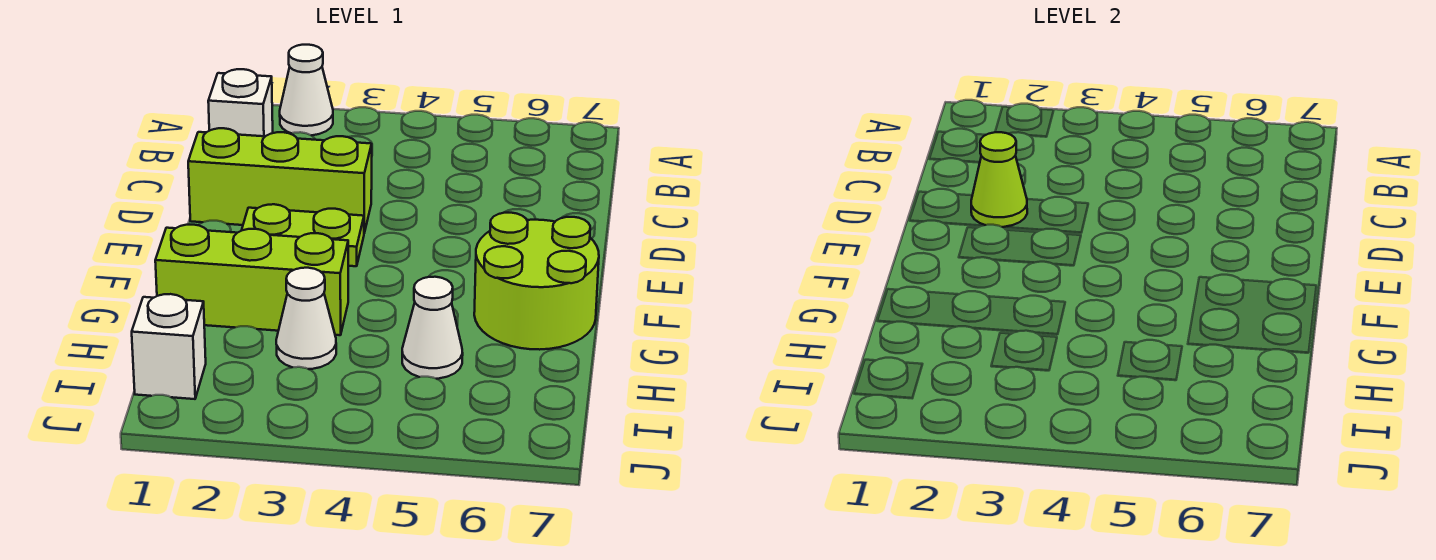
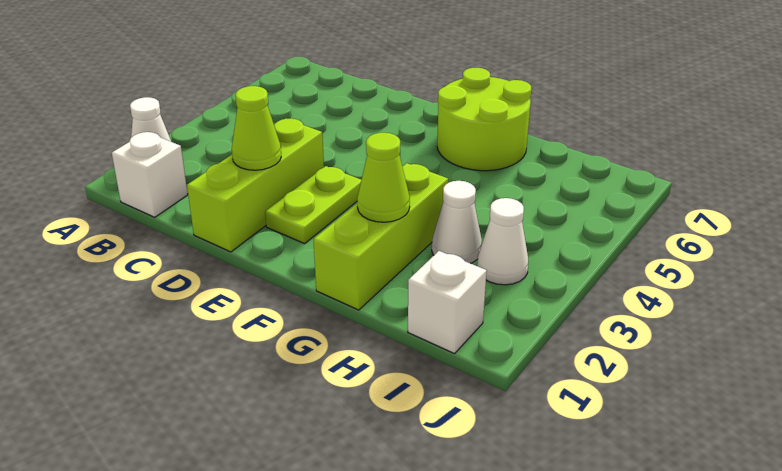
none -> lime cone G2 level 2
white cone H5 level 1 -> white cone I3 level 1

